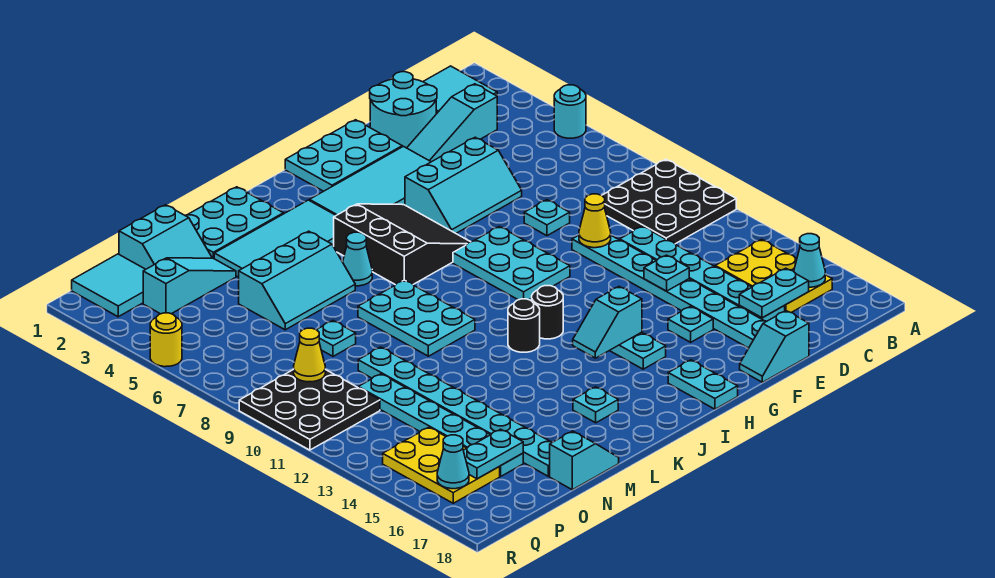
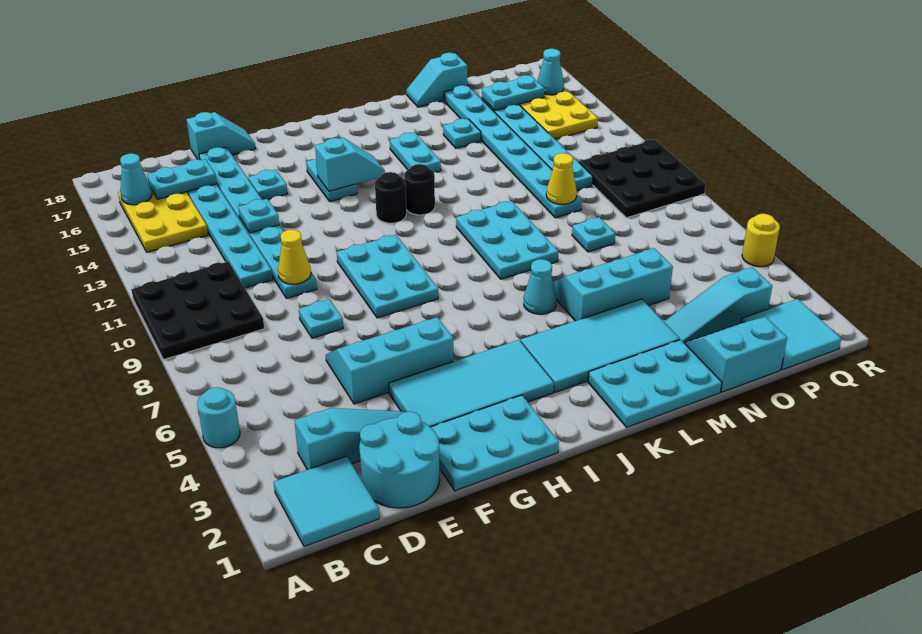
black slope H5:J7 level 1 top J -> none
cyan plate H17:H18 level 1 -> cyan plate K14:K15 level 1
cyan plate K16 level 1 -> cyan plate M15 level 1
yellow cone P9 level 2 -> yellow cone N10 level 2

